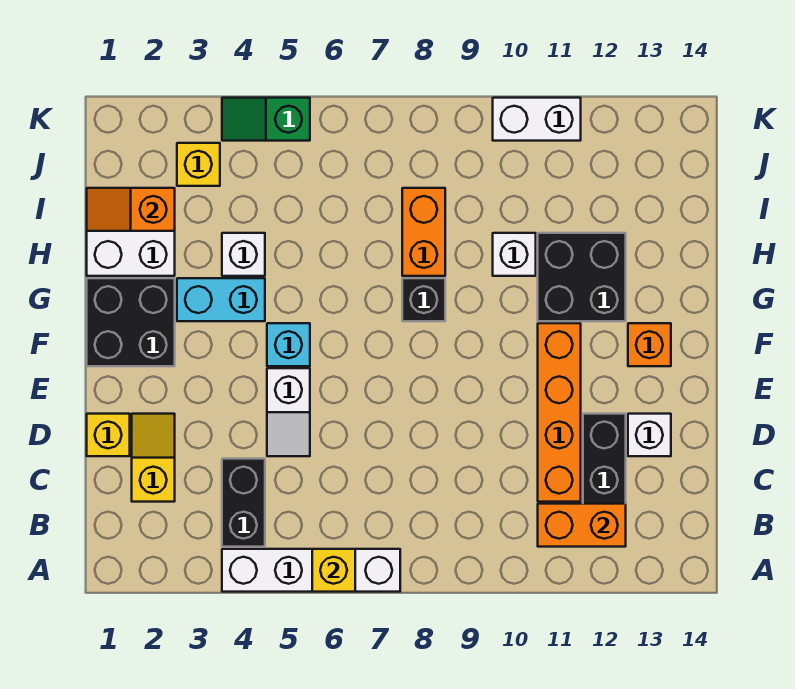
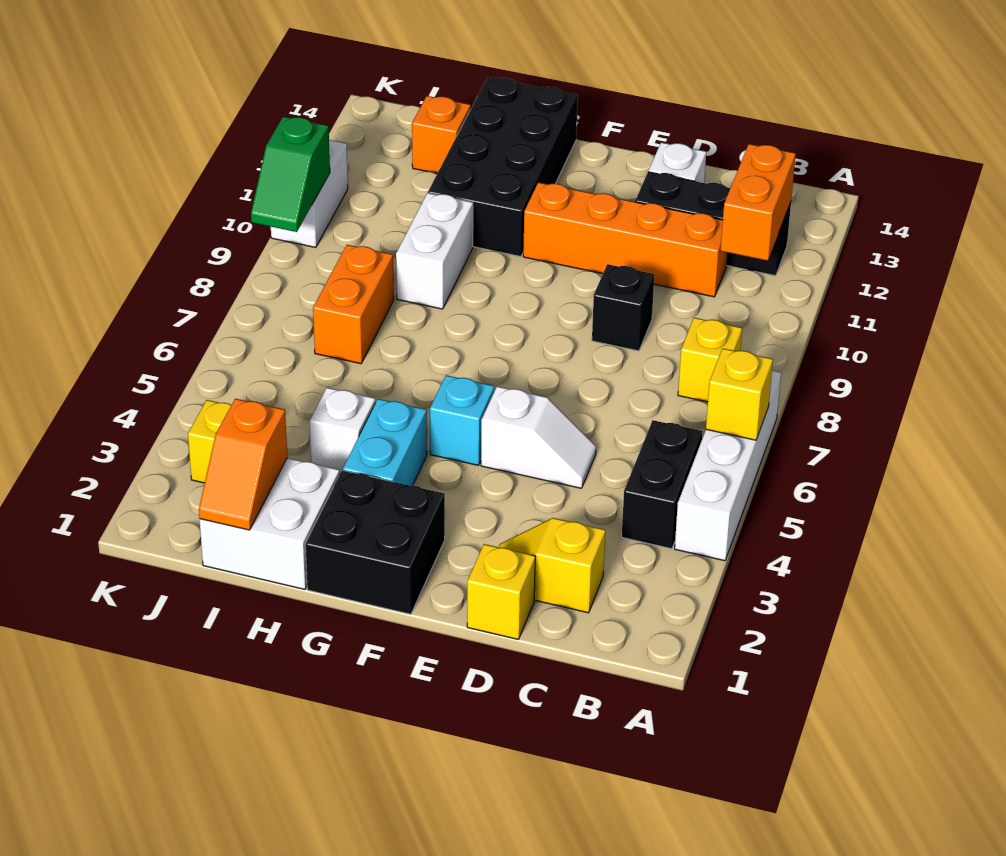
black brick B4:C4 level 1 -> black brick B4:B5 level 1
none -> yellow brick B8 level 1
orange brick F13 level 1 -> orange brick I13 level 1
black brick G8 level 1 -> black brick D9 level 1
black brick G11:H12 level 1 -> black brick G11:H14 level 1
orange brick H8:I8 level 1 -> orange brick I7:I8 level 1
white brick H10 level 1 -> white brick H9:H10 level 1
green slope K4:K5 level 1 top 5 -> green slope K9:K10 level 2 top 10

